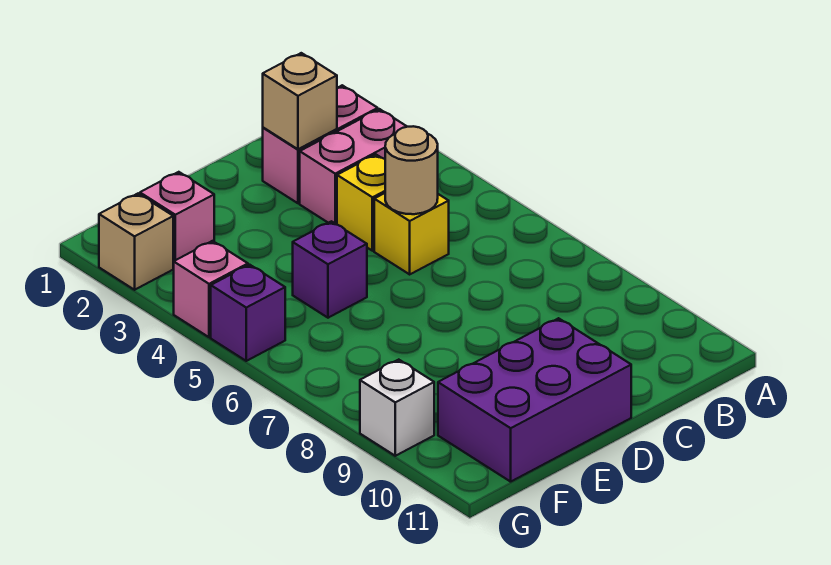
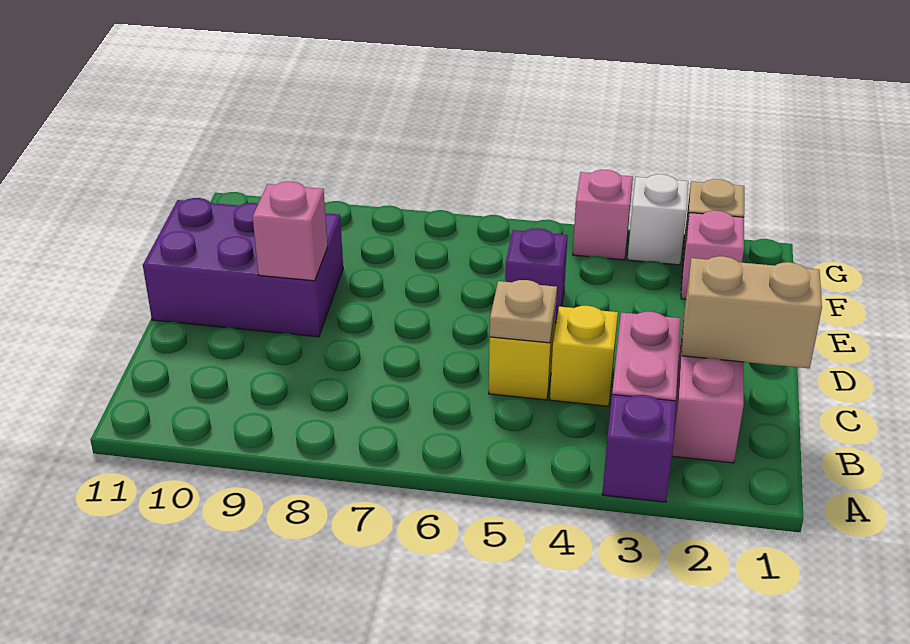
tan brick C2 level 2 -> tan brick C1:C2 level 2
tan round brick C5 level 2 -> tan plate C5 level 2
none -> pink brick D9 level 2
purple brick D10:F11 level 1 -> purple brick D9:E11 level 1
purple brick G5 level 1 -> purple brick A3 level 1
white brick G9 level 1 -> white brick G3 level 1

